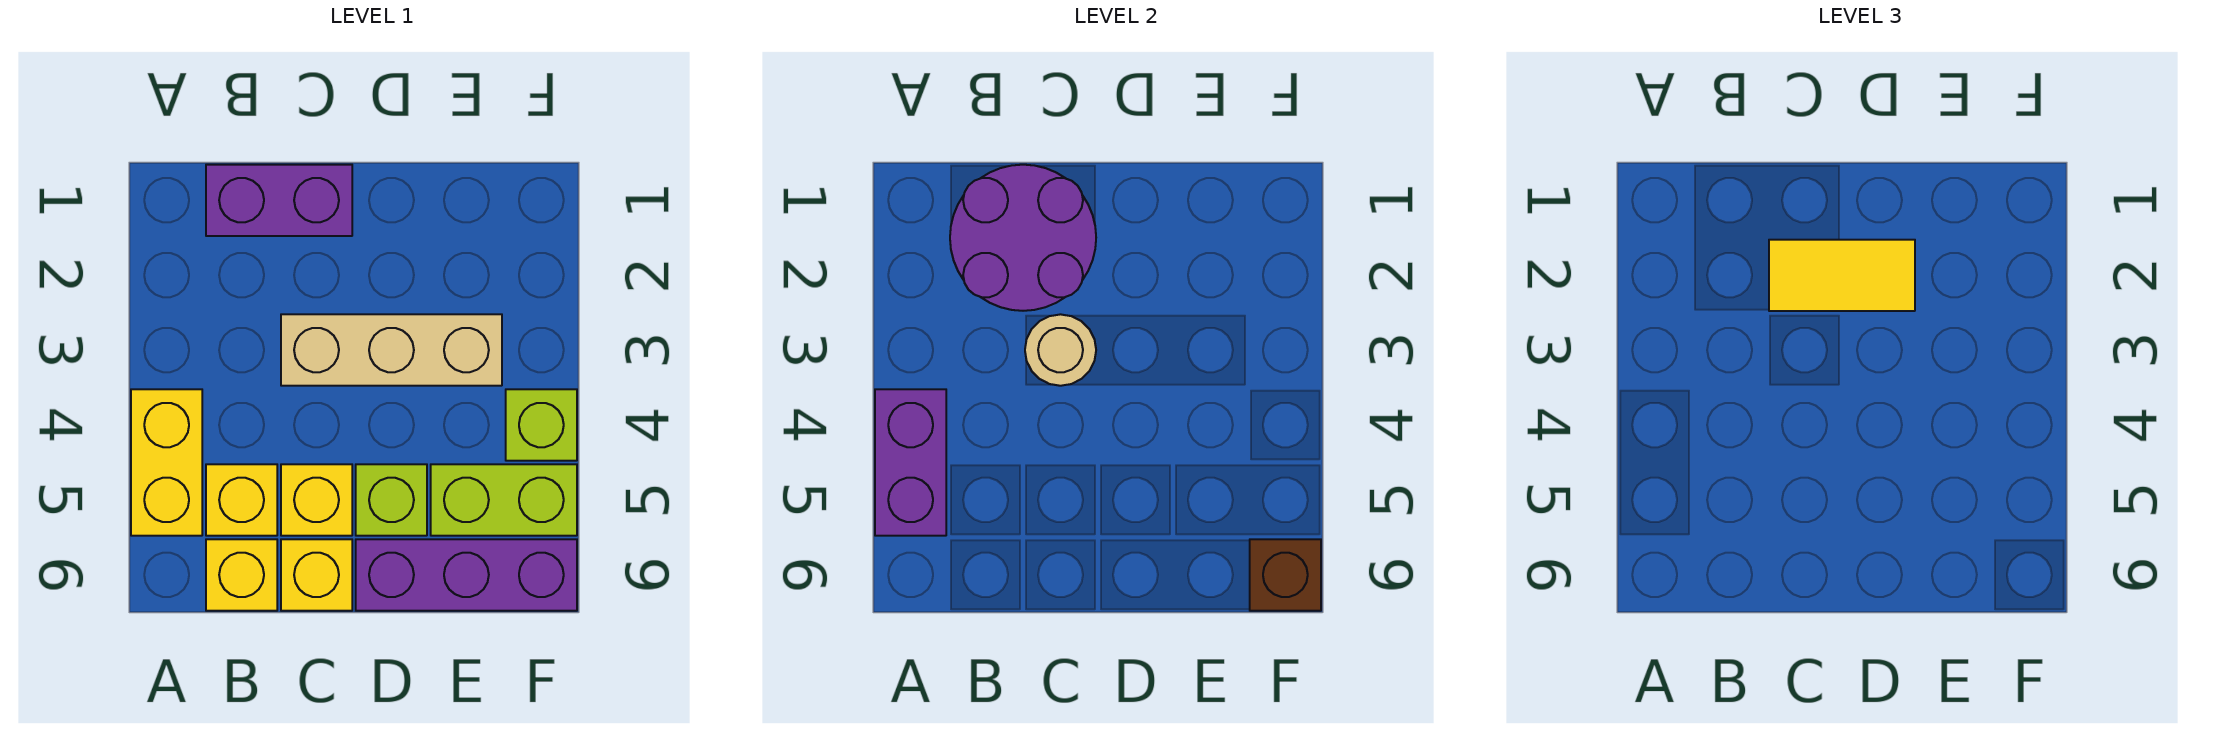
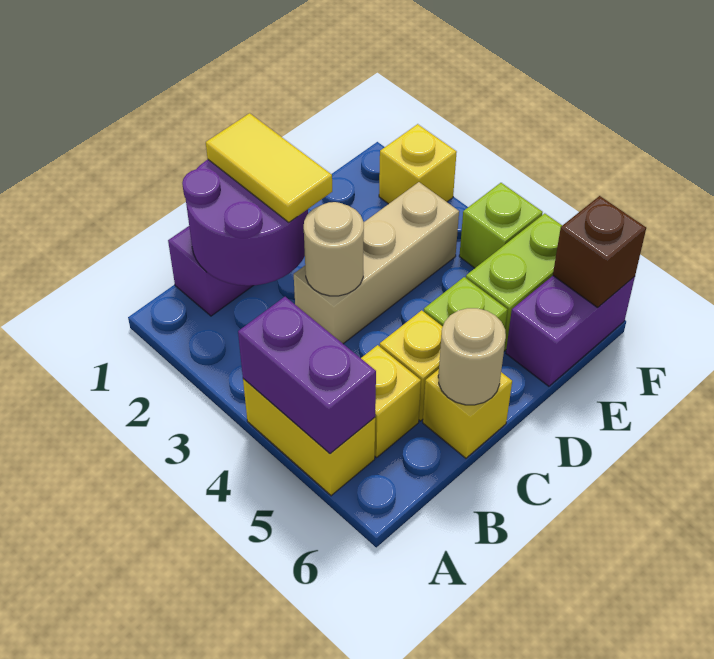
yellow brick B6 level 1 -> yellow brick F2 level 1
yellow tile C2:D2 level 3 -> yellow tile C1:C2 level 3
none -> tan round brick C6 level 2
purple brick D6:F6 level 1 -> purple brick E6:F6 level 1

